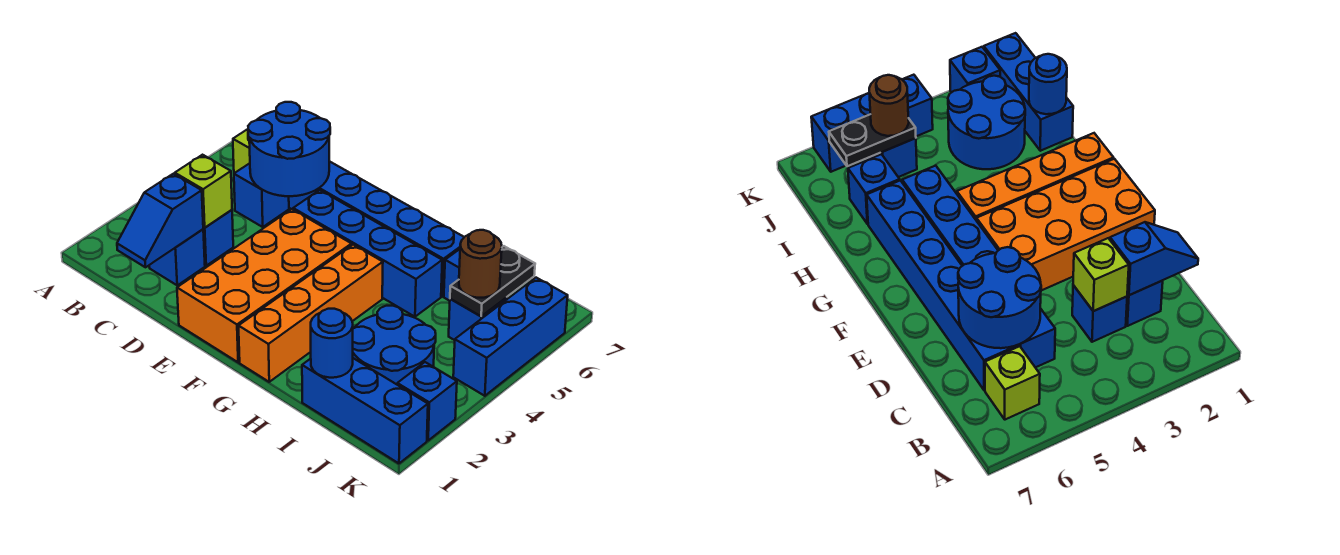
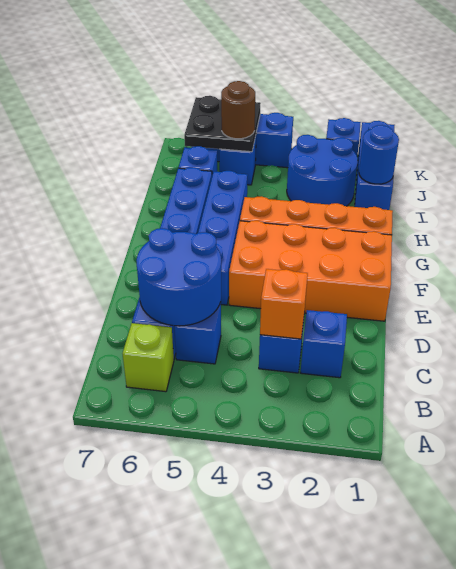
blue slope C1:C2 level 2 top 2 -> none
lime brick C3 level 2 -> orange brick C3 level 2
black plate J5:J6 level 2 -> black plate J5:K6 level 2

